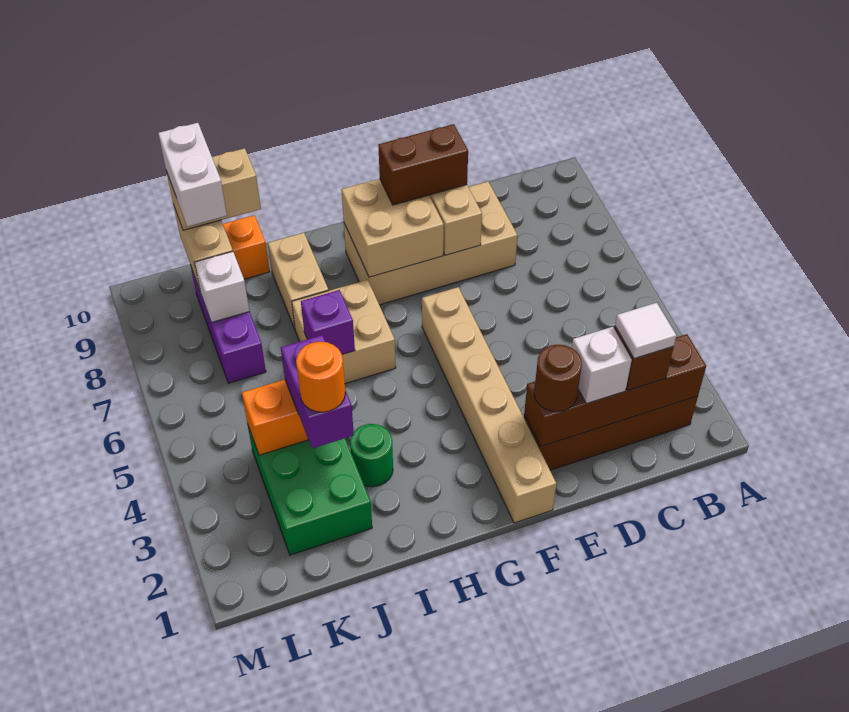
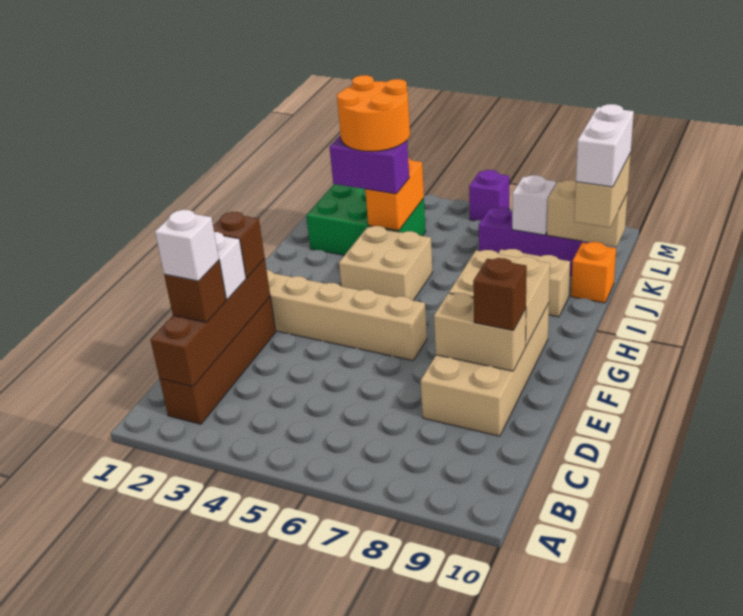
white tile C2 level 4 -> white brick C2 level 4
brown round brick E2 level 3 -> brown brick E2 level 3
brown brick E9:F9 level 3 -> brown brick E9 level 3
tan brick H6:I7 level 1 -> tan brick H4:I5 level 1
green round brick I3 level 1 -> none
purple brick I6 level 2 -> purple brick M6 level 1
orange round brick J3 level 4 -> orange round brick J3:K4 level 4
white brick K9:K10 level 4 -> white brick J10:K10 level 4

